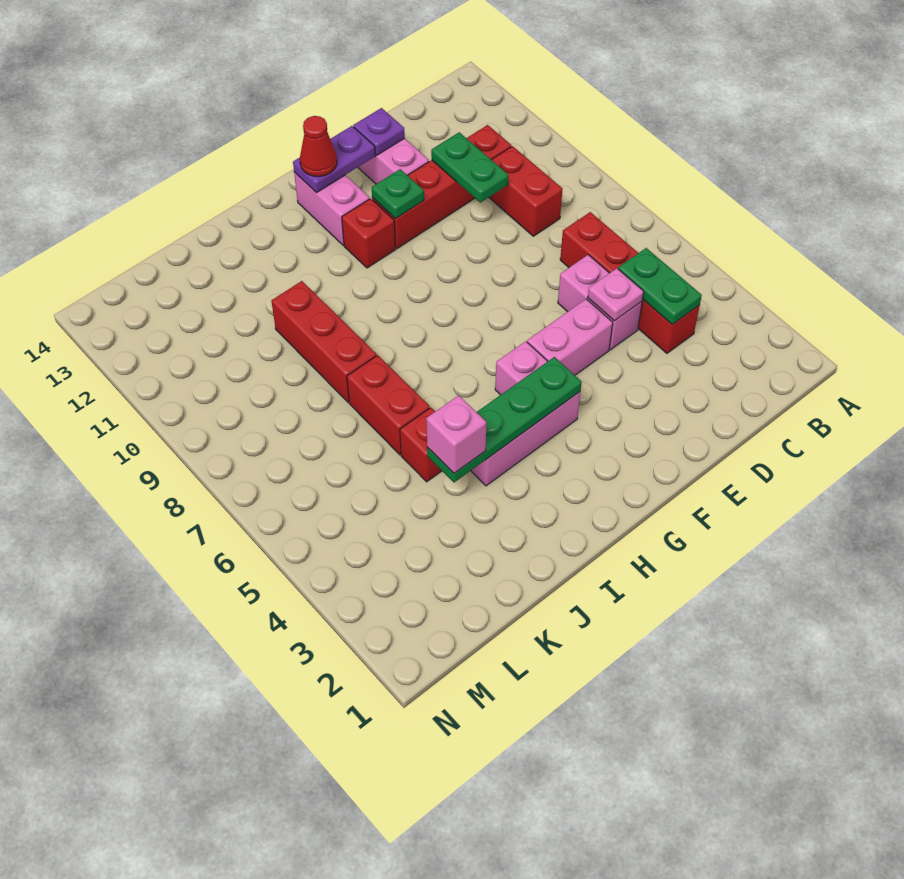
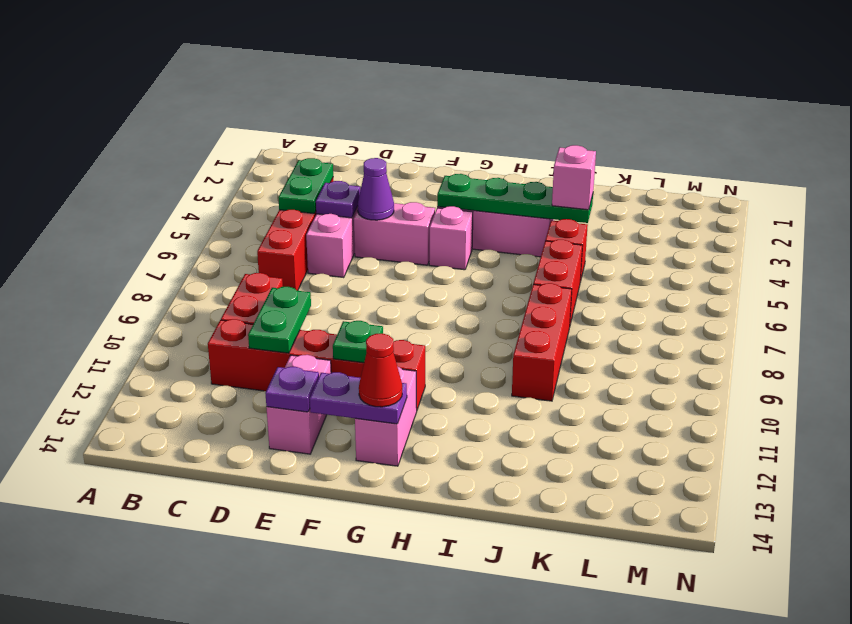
pink plate D5 level 2 -> purple plate D5 level 2
none -> purple cone E5 level 2

